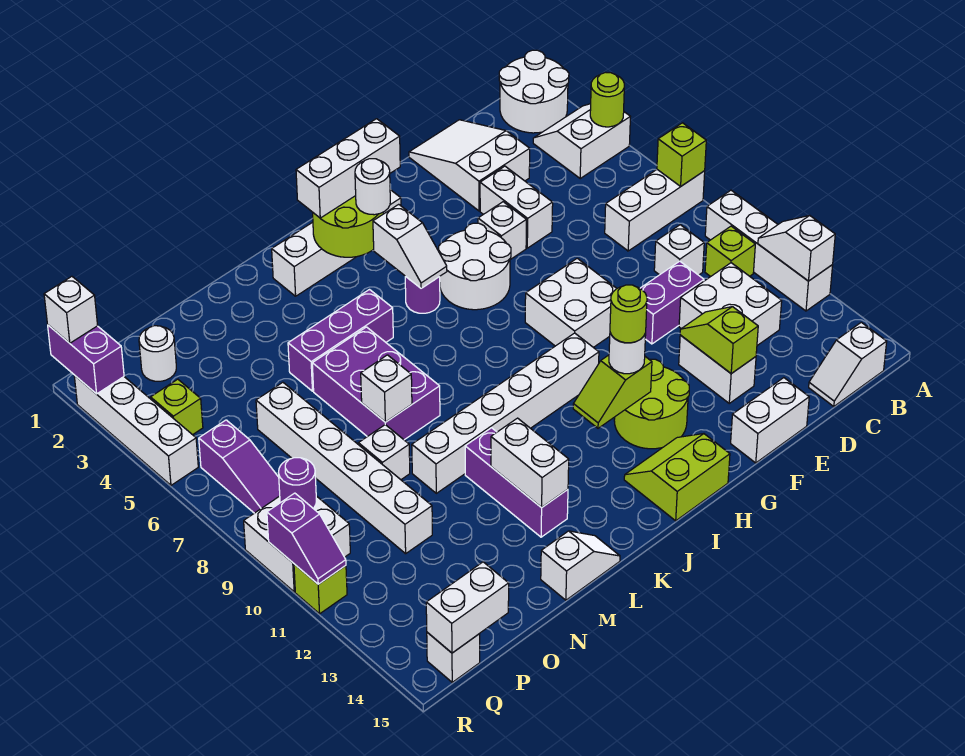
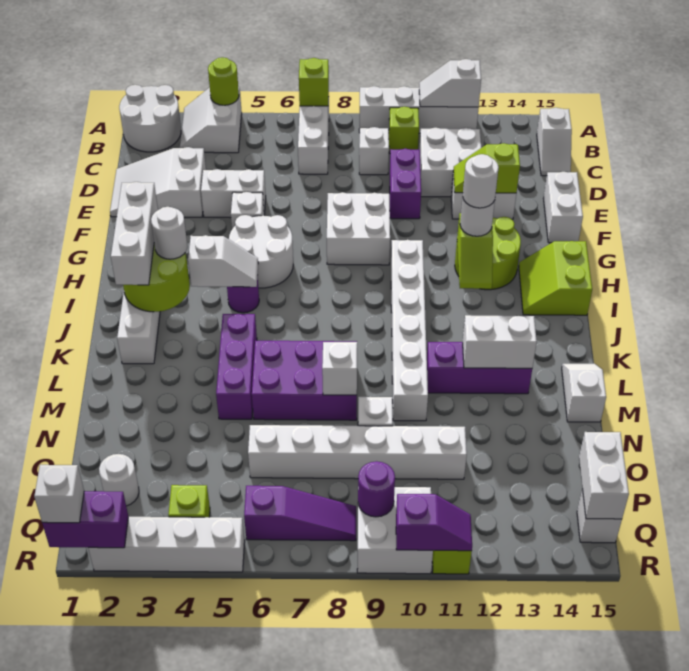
lime round brick H12 level 4 -> white round brick H12 level 4

